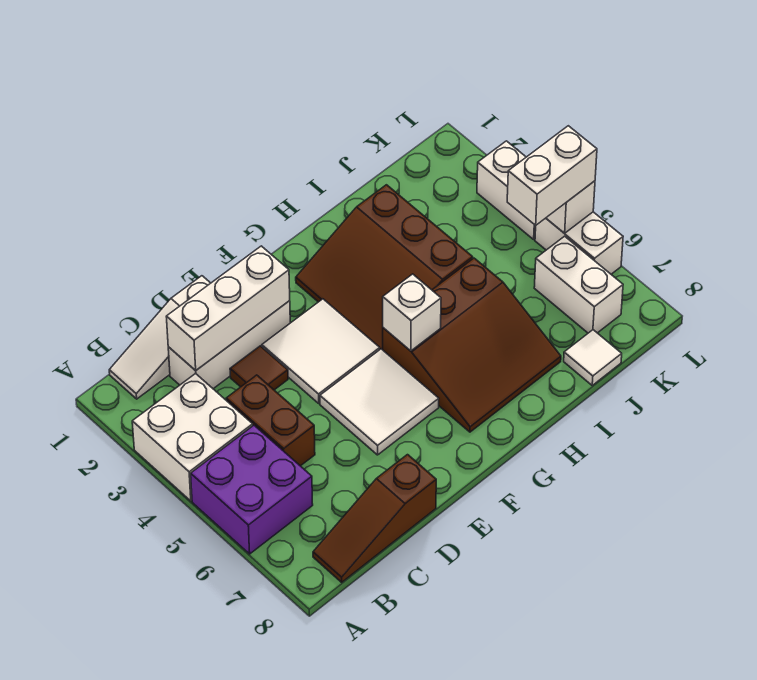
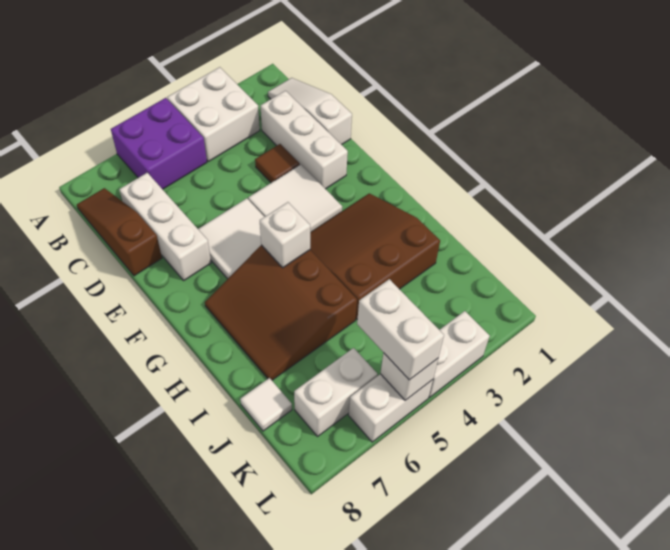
white brick C2:E2 level 2 -> white brick C7:E7 level 1
brown brick C4:C5 level 1 -> none

